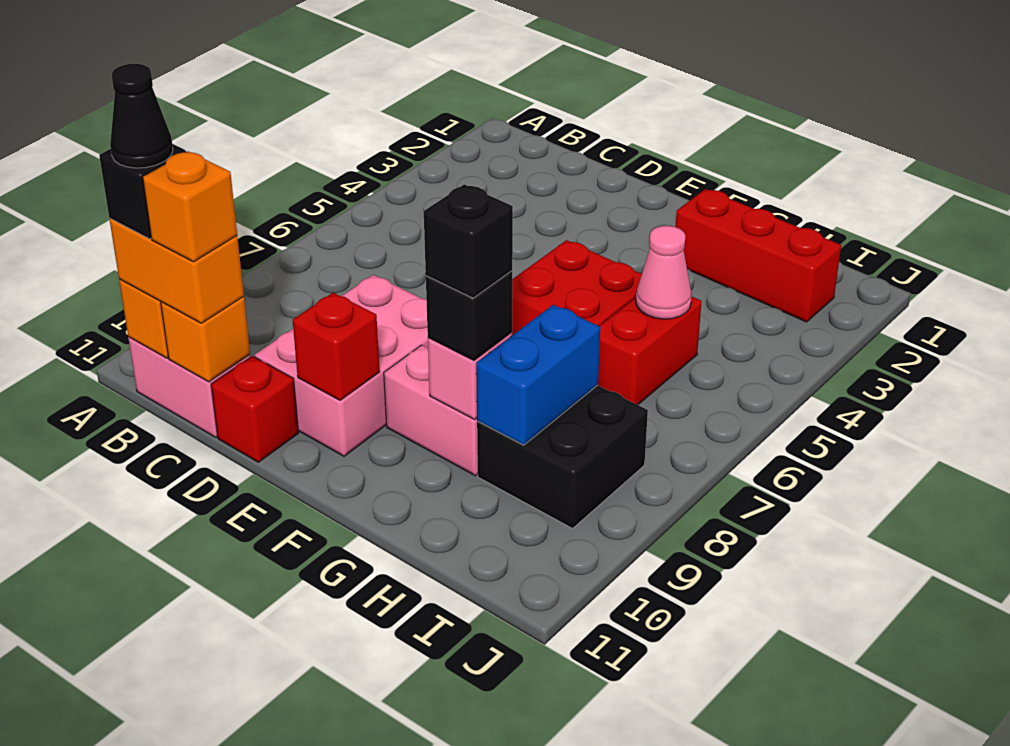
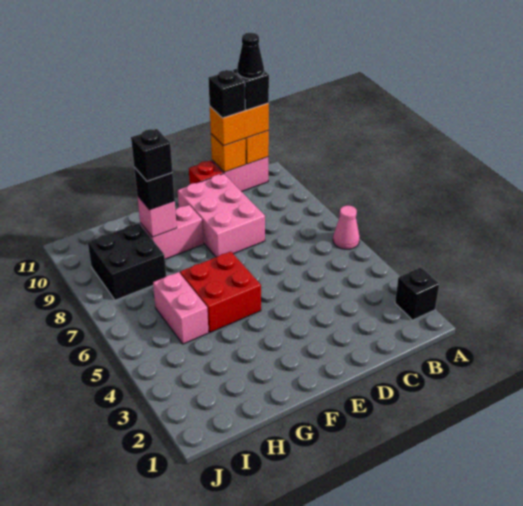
none -> black brick A2 level 1
orange brick C11 level 4 -> black brick C11 level 4
red brick E10 level 2 -> none
red brick G2:I2 level 1 -> none
red brick H5:H6 level 1 -> pink brick H5:H6 level 1
pink cone H5 level 2 -> pink cone A6 level 1
blue brick H8:H9 level 2 -> none

